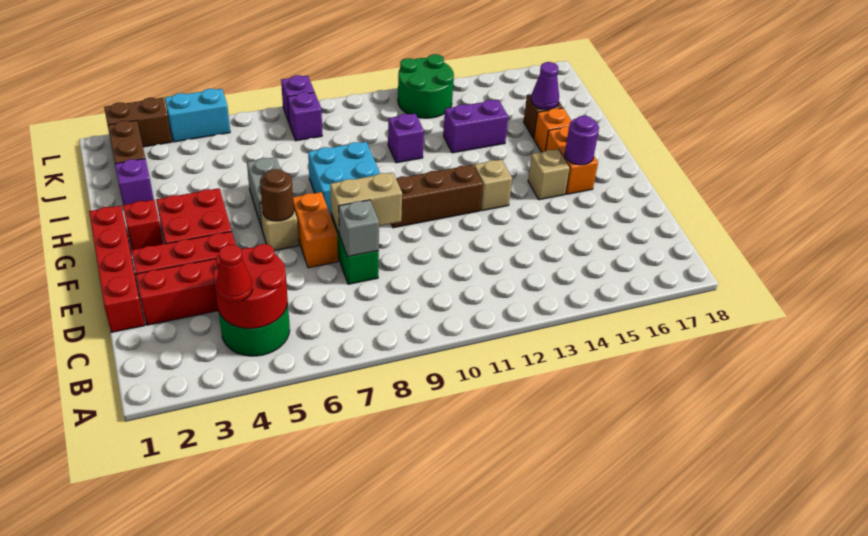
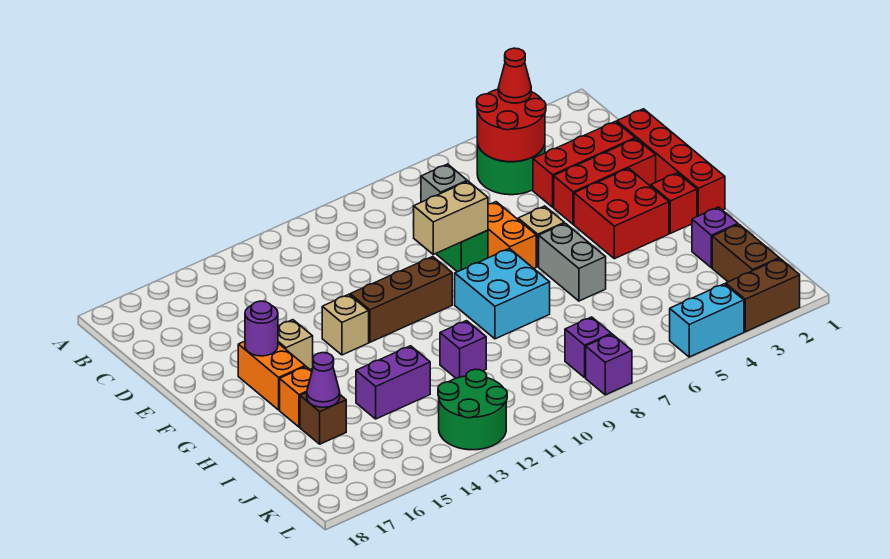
brown round brick F6 level 2 -> none

